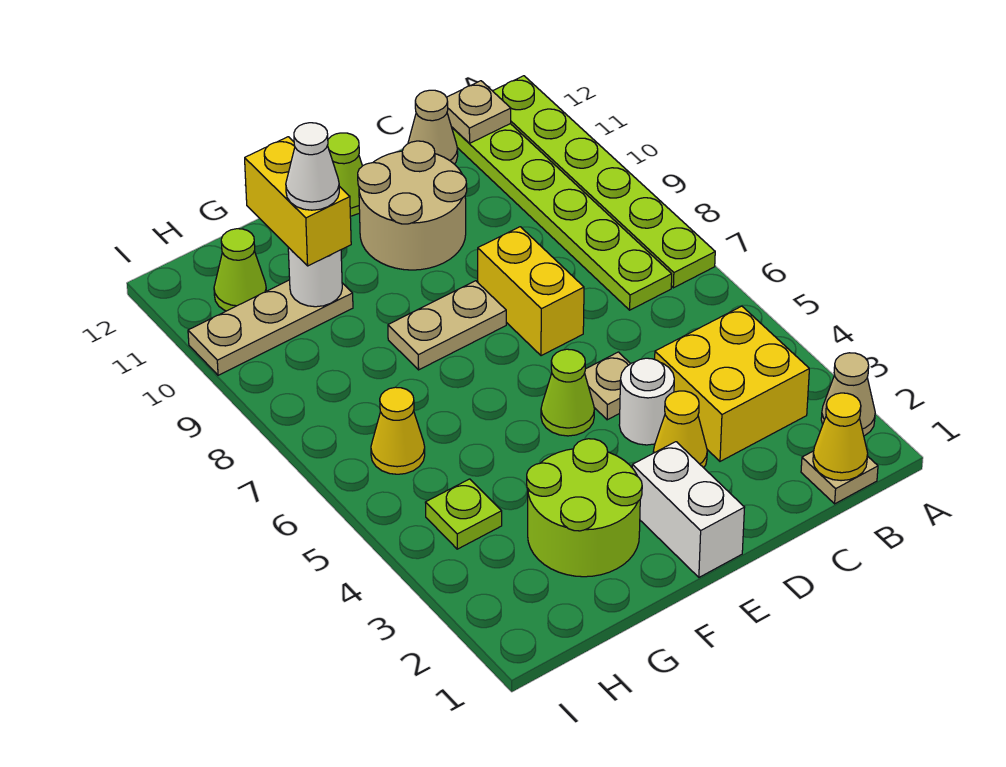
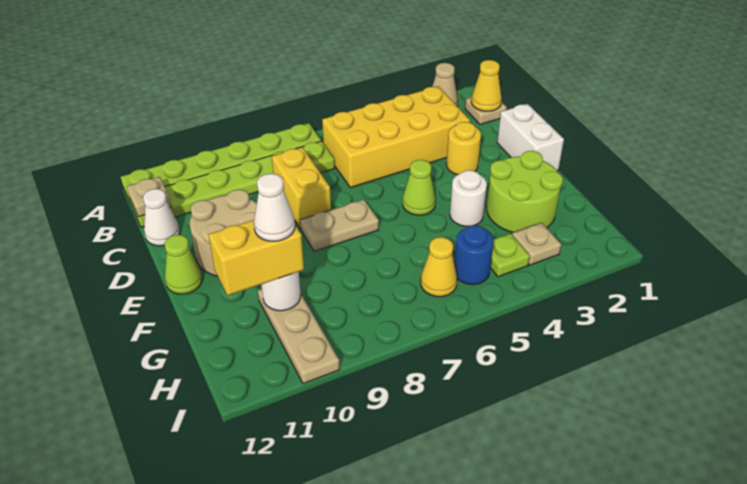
yellow brick B3:C4 level 1 -> yellow brick B3:C6 level 1
tan cone C12 level 1 -> white cone C12 level 1
yellow cone D3 level 1 -> yellow round brick D3 level 1
white round brick D4 level 1 -> white round brick F4 level 1
tan plate D5 level 1 -> tan plate H3 level 1
yellow brick D7:D8 level 1 -> yellow brick C8:D8 level 1
white brick E1:E2 level 1 -> white brick D1:E1 level 1
tan plate E8:F8 level 1 -> tan plate E7:E8 level 1
none -> blue round brick H5 level 1
lime cone H11 level 1 -> none

